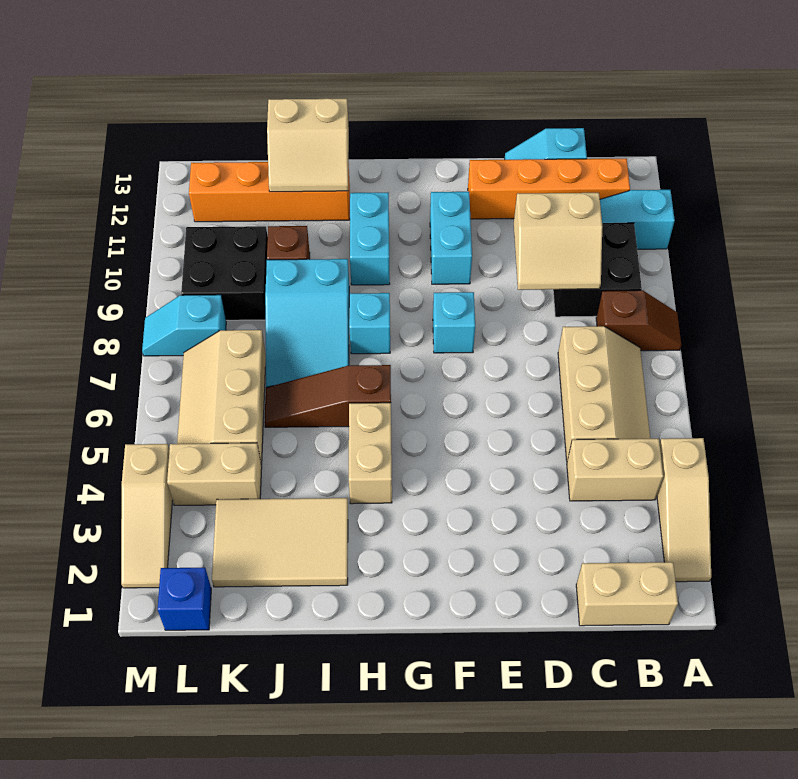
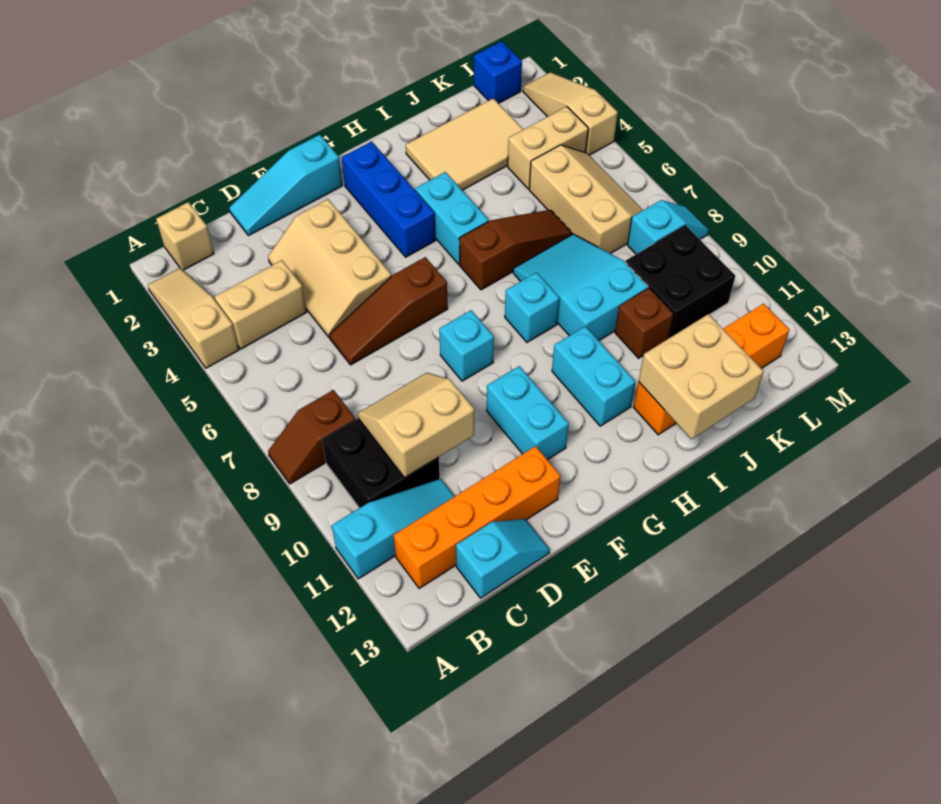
tan brick B1:C1 level 1 -> tan brick B1 level 1
tan slope B5:C7 level 1 top C -> tan slope D3:E5 level 1 top E
none -> cyan slope D1:F1 level 1 top F
none -> brown slope D6:F6 level 1 top F
none -> blue brick G2:G4 level 1
tan brick H4:H5 level 1 -> cyan brick H4:H5 level 1
tan slope I12:J13 level 2 top 13 -> tan brick I12:J13 level 2

